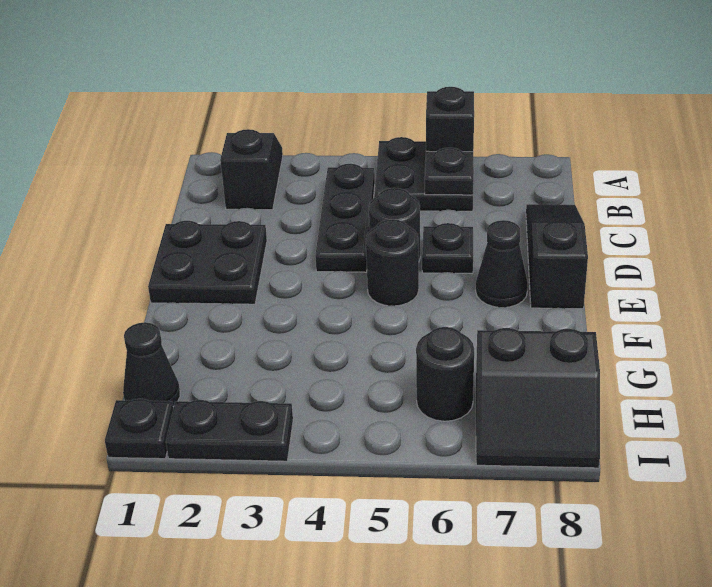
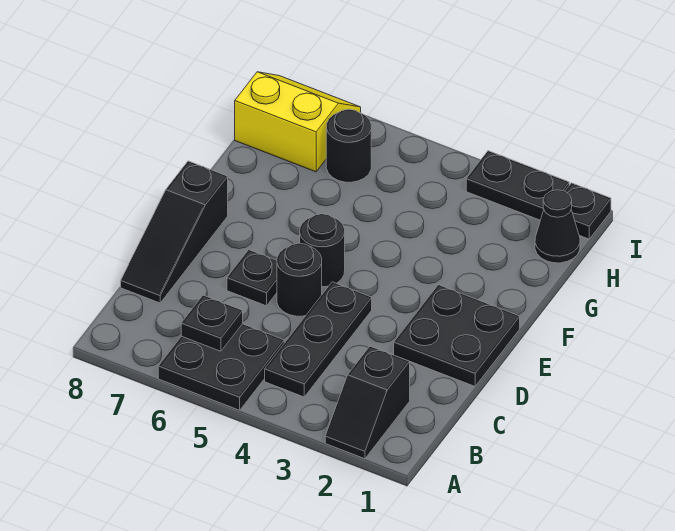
black brick A6 level 2 -> none
black cone E7 level 1 -> none
black slope H7:I8 level 1 top H -> yellow slope H7:I8 level 1 top H

